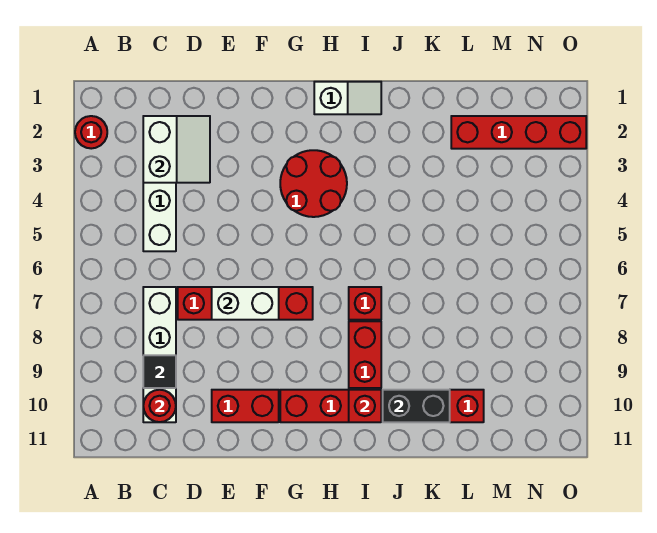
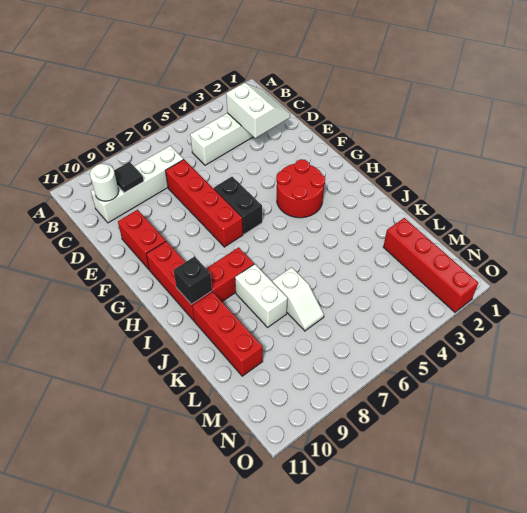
red round brick A2 level 1 -> none
white slope C2:D3 level 2 top C -> white slope C2:D3 level 2 top 3
red round brick C10 level 2 -> white round brick C10 level 2
white brick E7:F7 level 2 -> white brick J8:K8 level 1
white slope H1:I1 level 1 top H -> white slope K7:L7 level 1 top K
red brick I7 level 1 -> none
red brick I10 level 2 -> black brick I10 level 2
black brick J10:K10 level 2 -> black brick F6:G6 level 1

